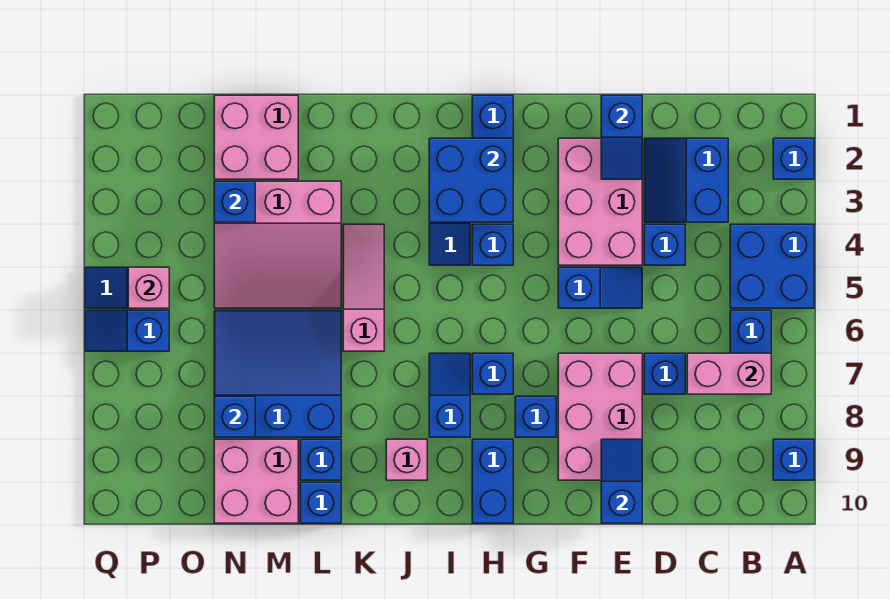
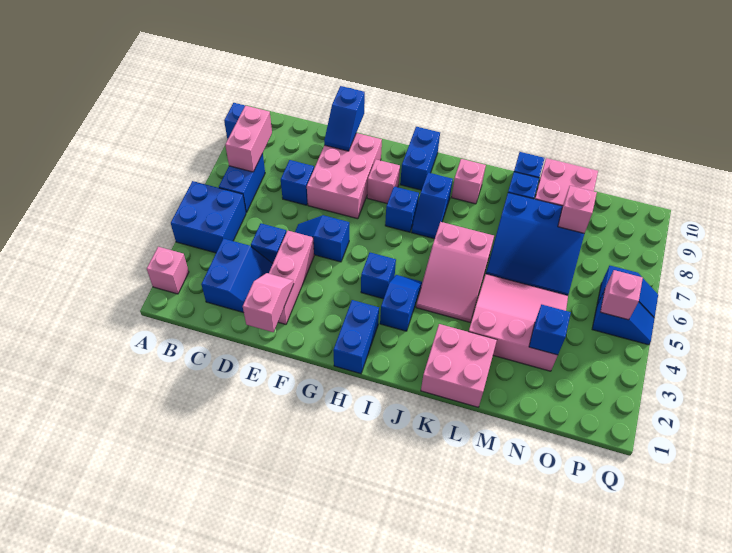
blue brick A2 level 1 -> pink brick A2 level 1
pink brick B7:C7 level 2 -> pink brick B7:B8 level 2
blue slope E1:E2 level 2 top 1 -> pink slope E1:E2 level 2 top 1
pink brick E2:F4 level 1 -> pink brick E2:E4 level 1
blue brick G8 level 1 -> pink brick G8 level 1
blue brick H2:I3 level 2 -> none
pink slope K4:K6 level 1 top 6 -> pink slope J4:K6 level 1 top 6
pink brick M1:N2 level 1 -> pink brick K1:L2 level 1
blue brick N8 level 2 -> pink brick N8 level 2

